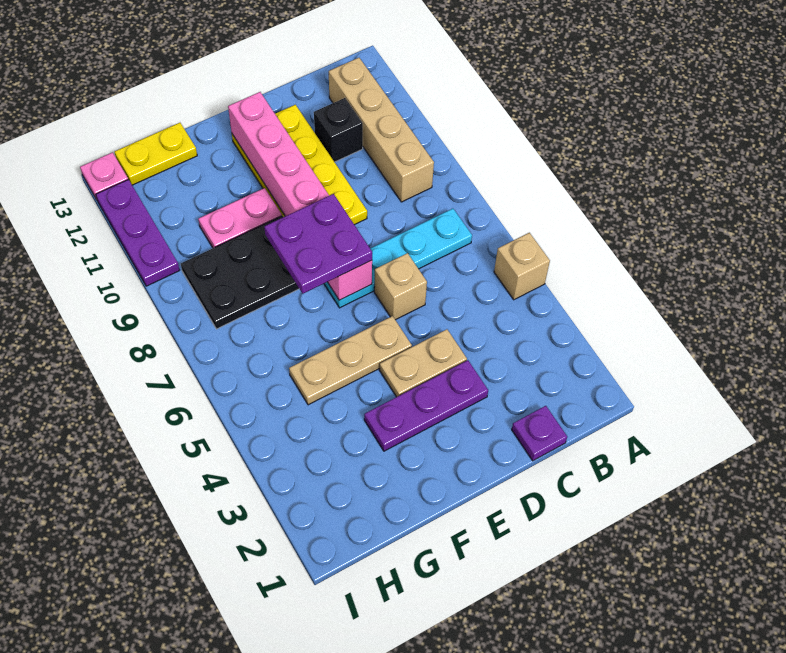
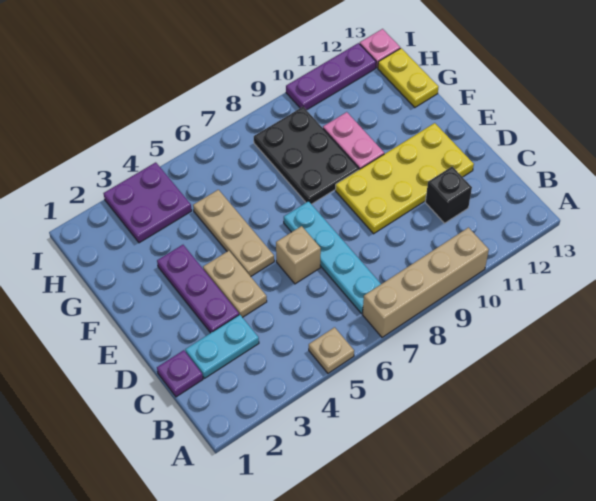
tan brick A5 level 1 -> tan plate A5 level 1
tan brick B9:B12 level 1 -> tan brick A7:A10 level 1
none -> cyan plate C2:C3 level 1
pink brick E7:E12 level 2 -> none
purple plate E7:F8 level 3 -> purple plate H3:I4 level 1

